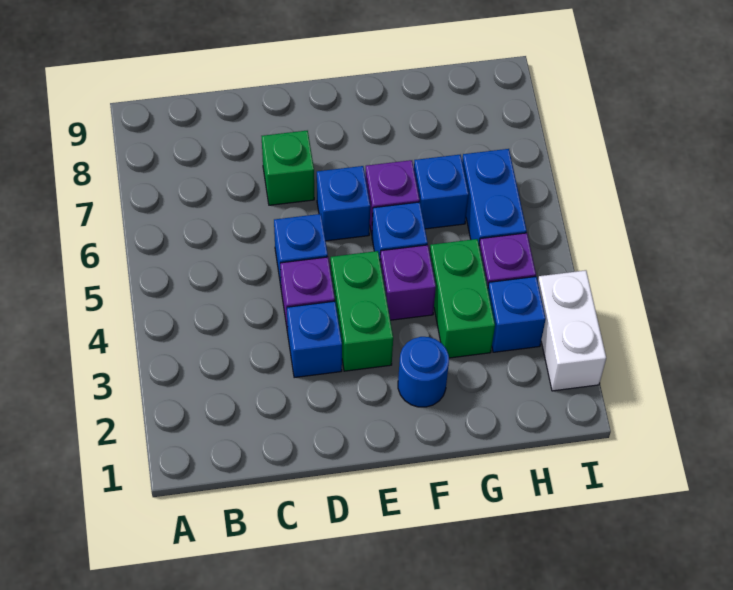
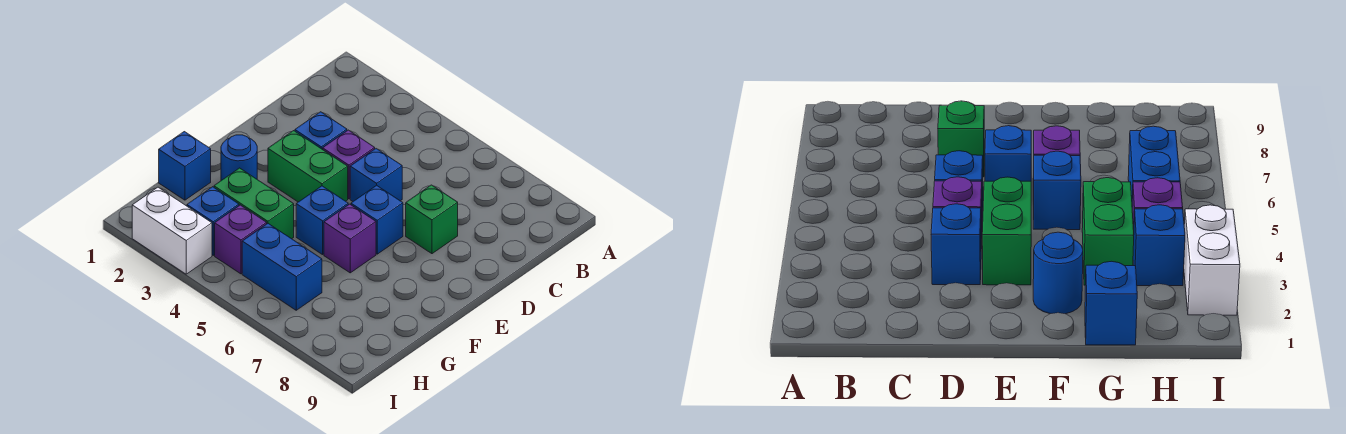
purple brick F4 level 1 -> none
blue brick G6 level 1 -> blue brick G1 level 1

